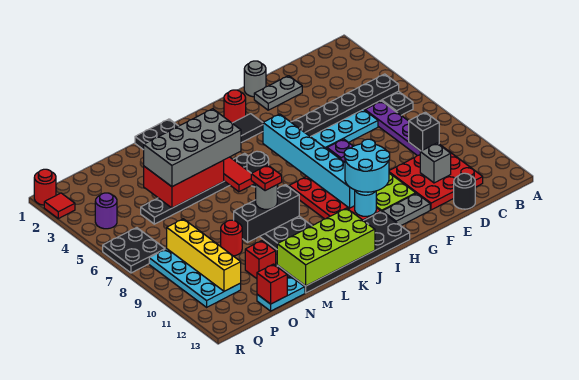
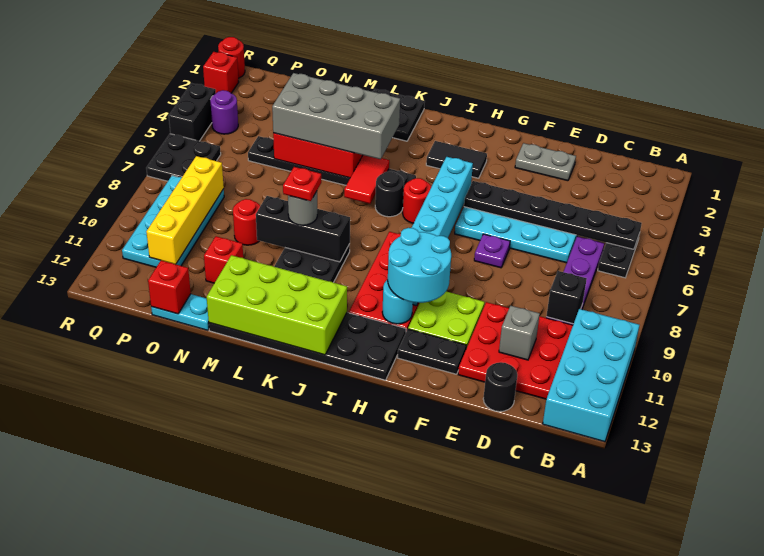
none -> cyan brick A10:B13 level 1
grey round brick F1 level 1 -> none
grey plate F12:G12 level 1 -> black plate F12:G12 level 1
red round brick H2 level 1 -> red round brick I6 level 1
red tile R2 level 1 -> red brick R2 level 1
none -> black brick R4:R5 level 1

